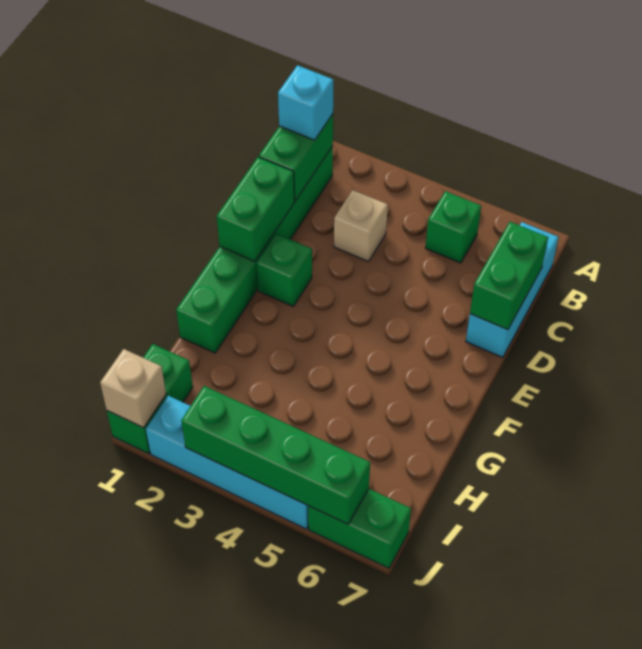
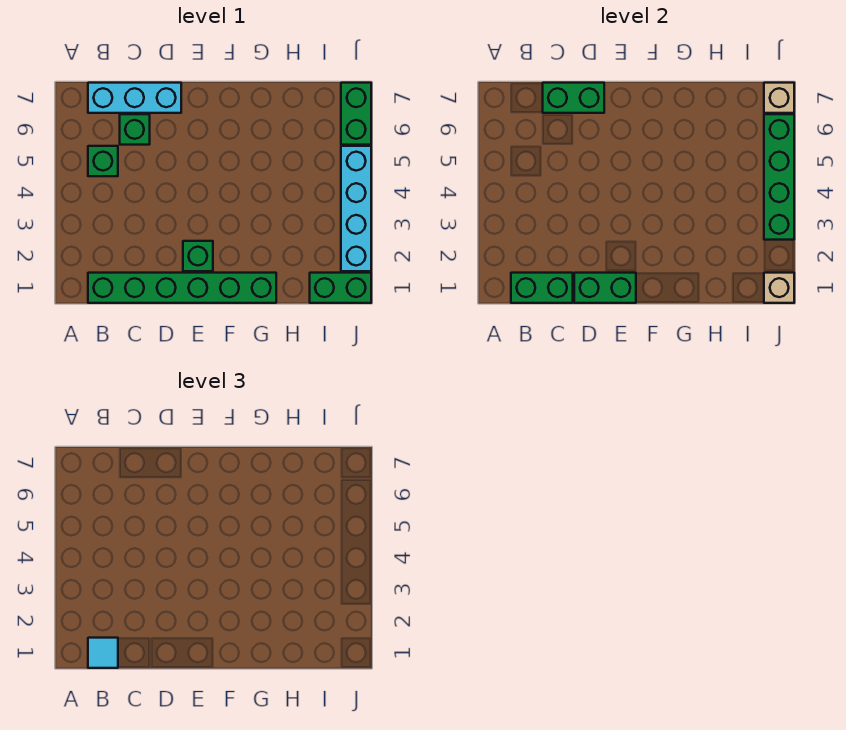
cyan brick B1 level 3 -> cyan tile B1 level 3
tan brick C3 level 1 -> tan brick J7 level 2
none -> green brick C6 level 1

